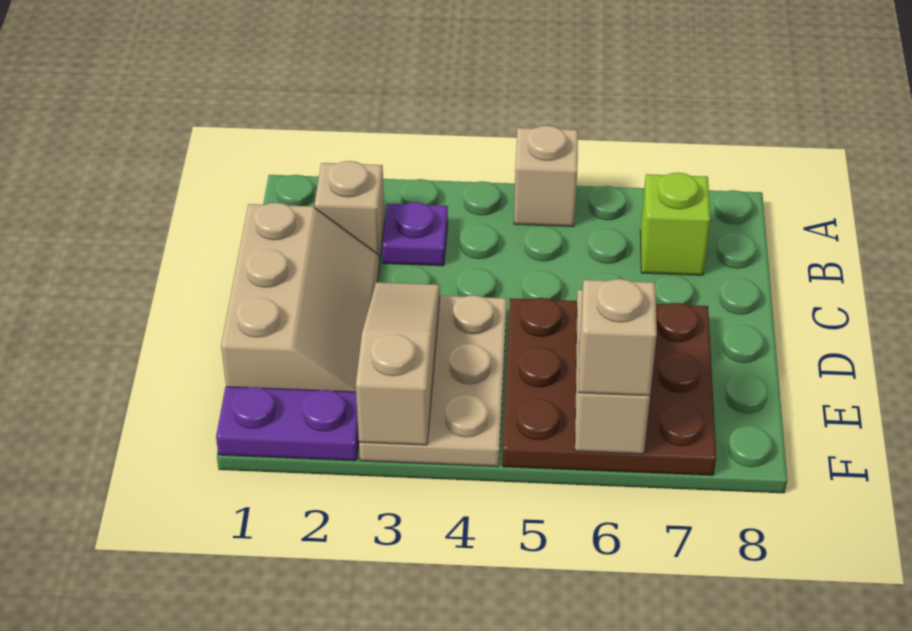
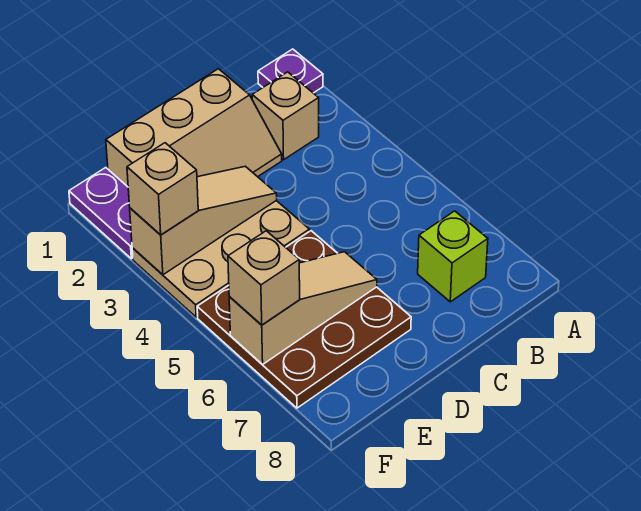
tan brick A5 level 1 -> tan brick F3 level 3
purple plate B3 level 1 -> purple plate A1 level 1

